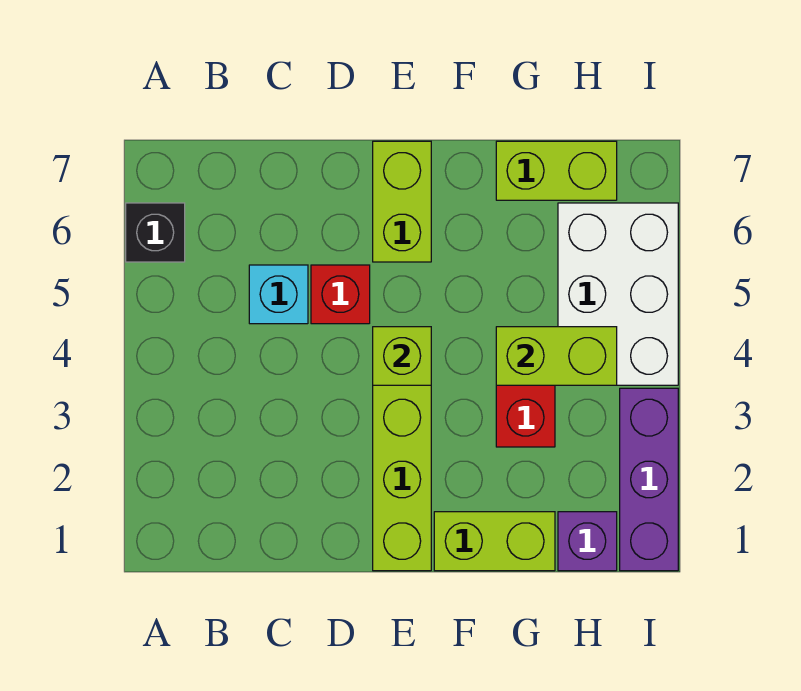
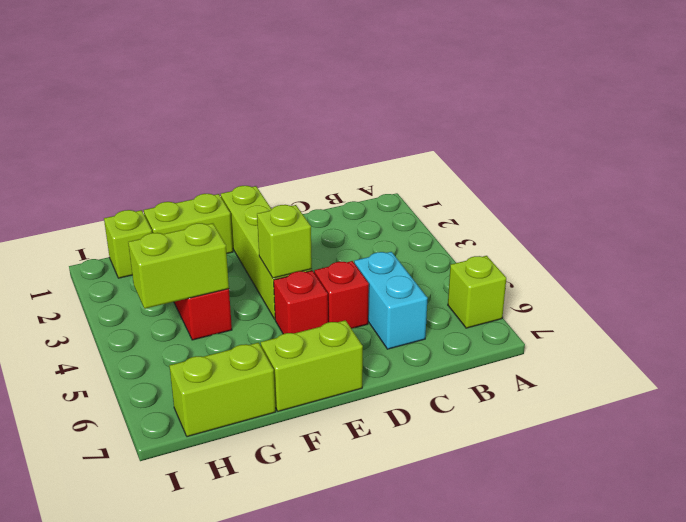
black brick A6 level 1 -> lime brick A6 level 1
cyan brick C5 level 1 -> cyan brick C5:C6 level 1
none -> red brick E5 level 1
lime brick E6:E7 level 1 -> lime brick E7:F7 level 1
purple brick H1 level 1 -> lime brick H1 level 1
white brick H4:I6 level 1 -> none
purple brick I1:I3 level 1 -> none

